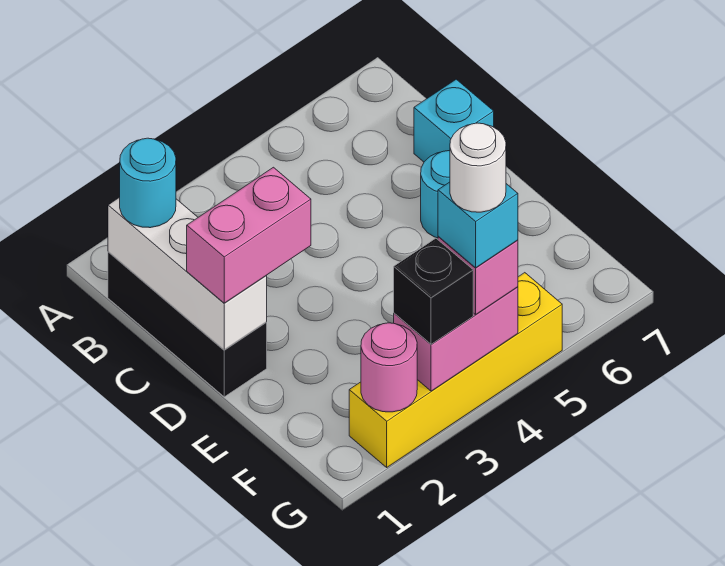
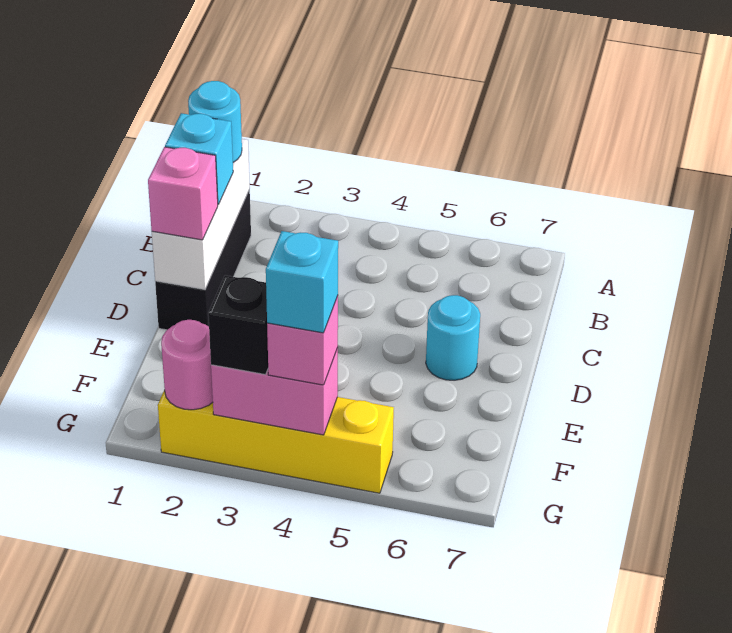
cyan brick C7 level 1 -> cyan brick C1 level 3
pink brick D1:D2 level 3 -> pink brick D1 level 3
white round brick G4 level 5 -> none

